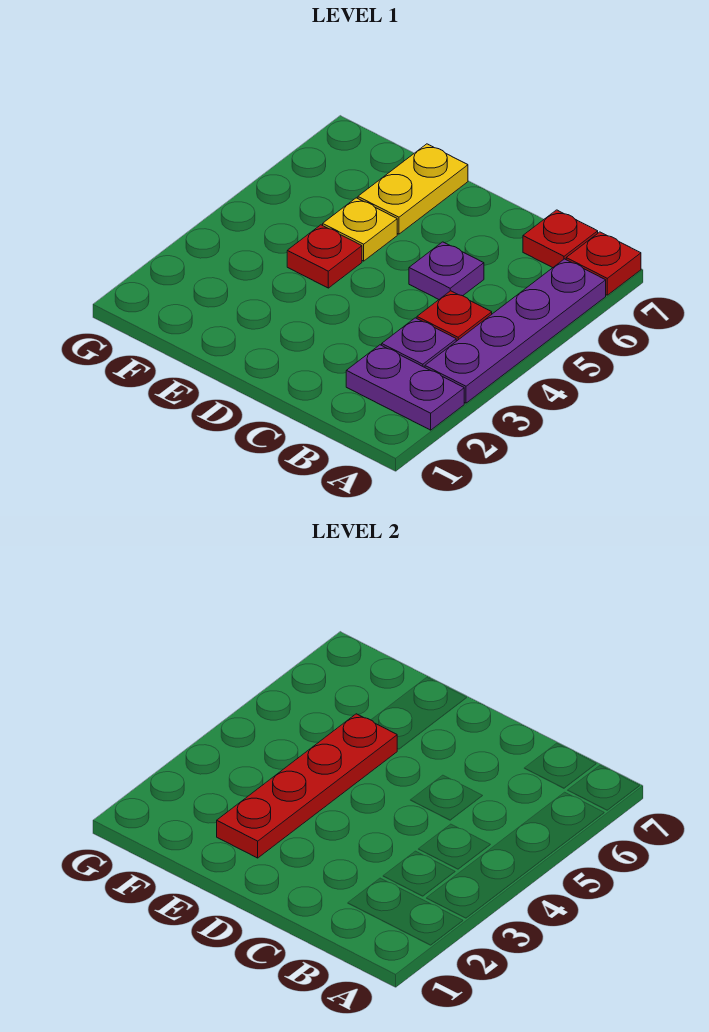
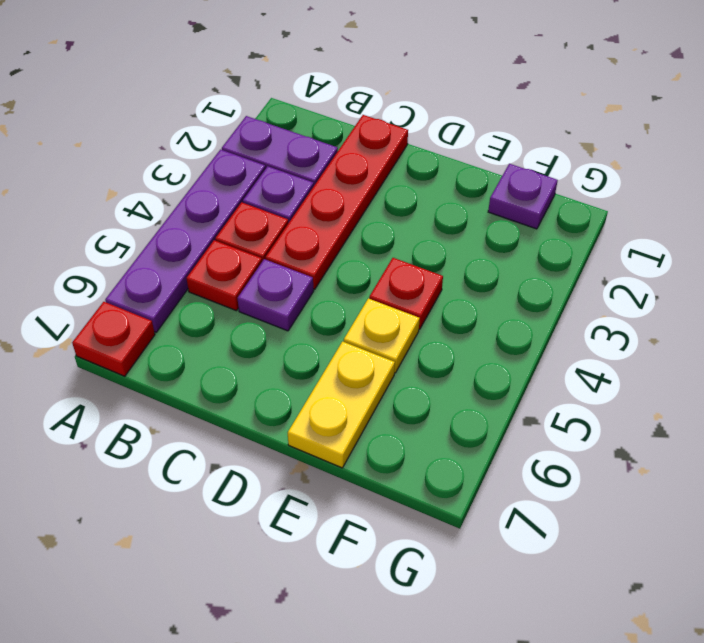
red plate B7 level 1 -> red plate B5 level 1
red plate E2:E5 level 2 -> red plate C1:C4 level 1
none -> purple plate F1 level 1

